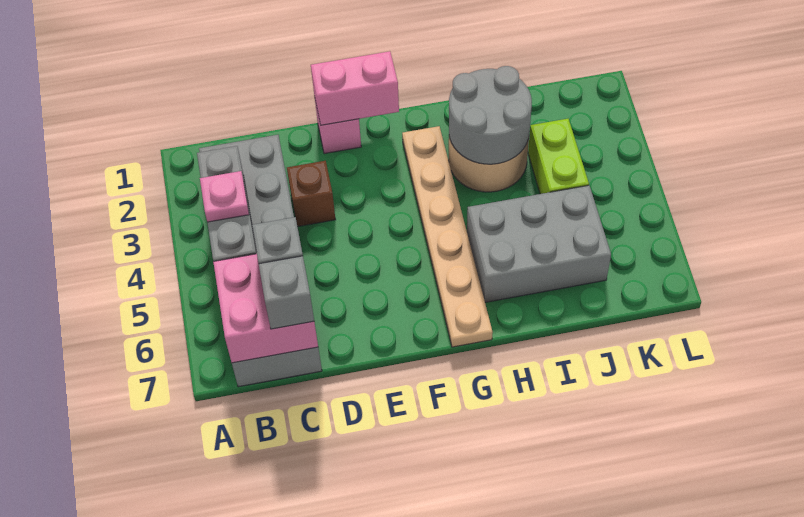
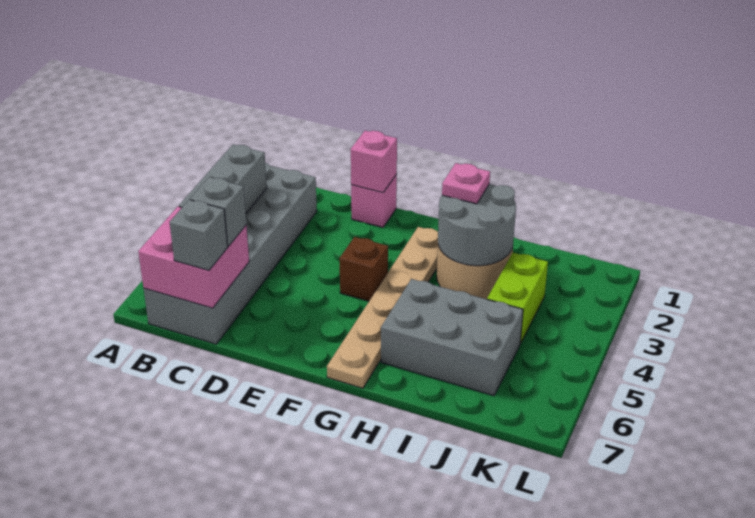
pink plate B4 level 3 -> pink plate H2 level 3
brown brick D3 level 1 -> brown brick F4 level 1
pink brick E1:F1 level 2 -> pink brick E1 level 2

